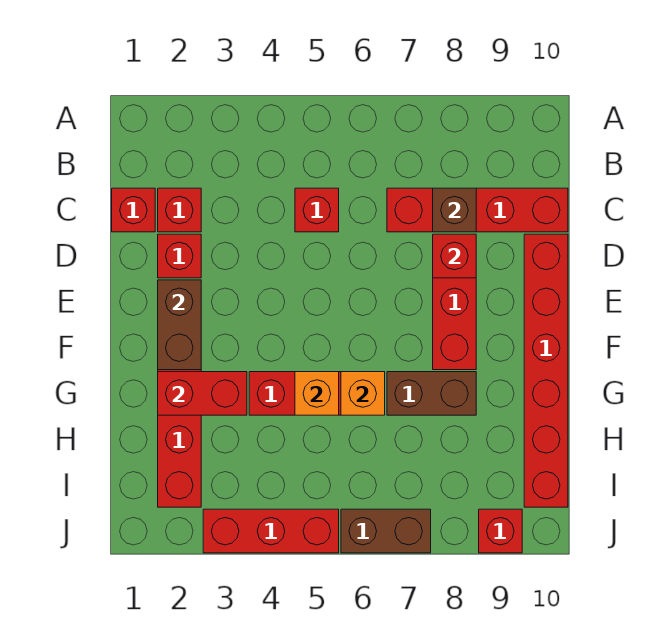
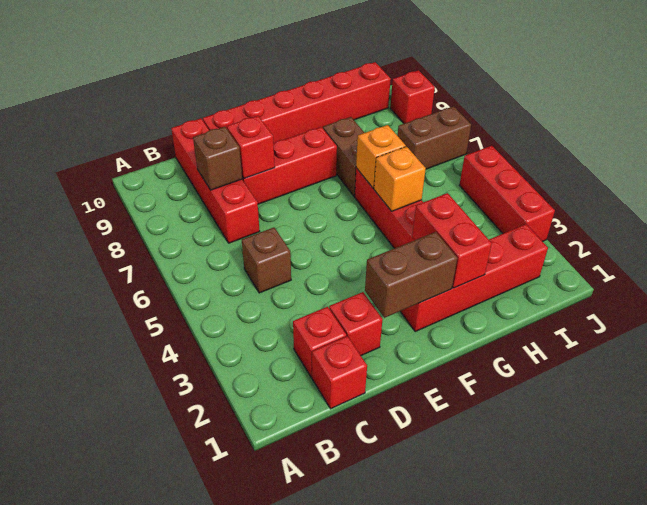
red brick C5 level 1 -> brown brick C5 level 1
brown brick J6:J7 level 1 -> brown brick I7:J7 level 1

